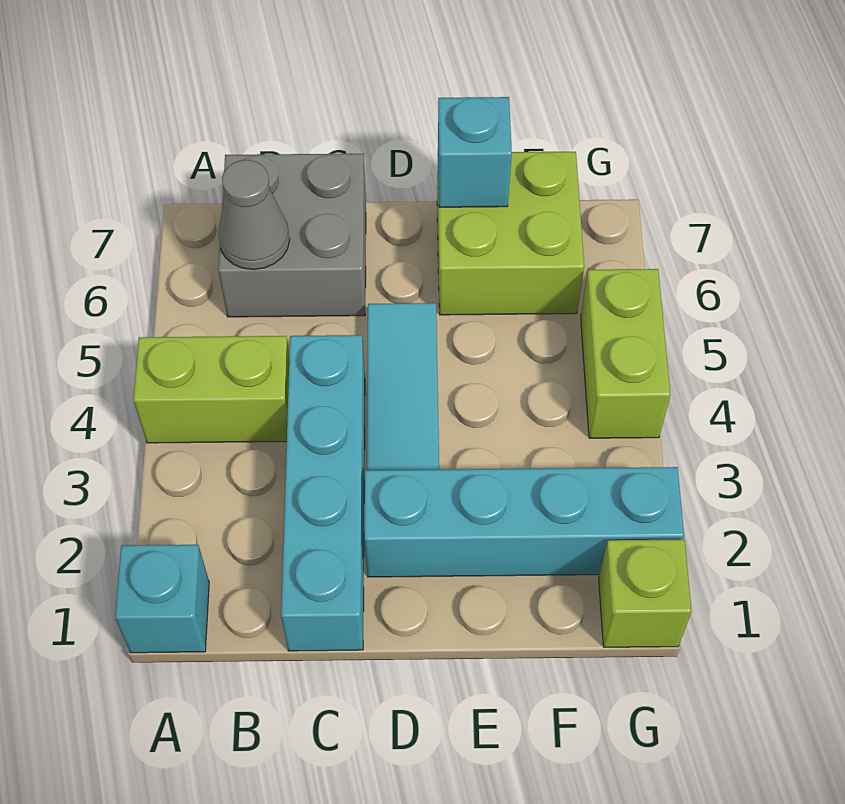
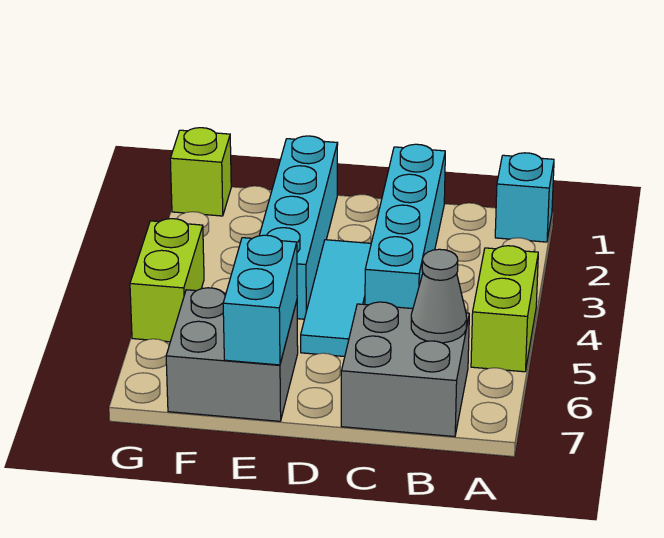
lime brick A4:B4 level 1 -> lime brick A4:A5 level 1
cyan brick D2:G2 level 1 -> cyan brick E1:E4 level 1
lime brick E6:F7 level 1 -> grey brick E6:F7 level 1
cyan brick E7 level 2 -> cyan brick E6:E7 level 2

